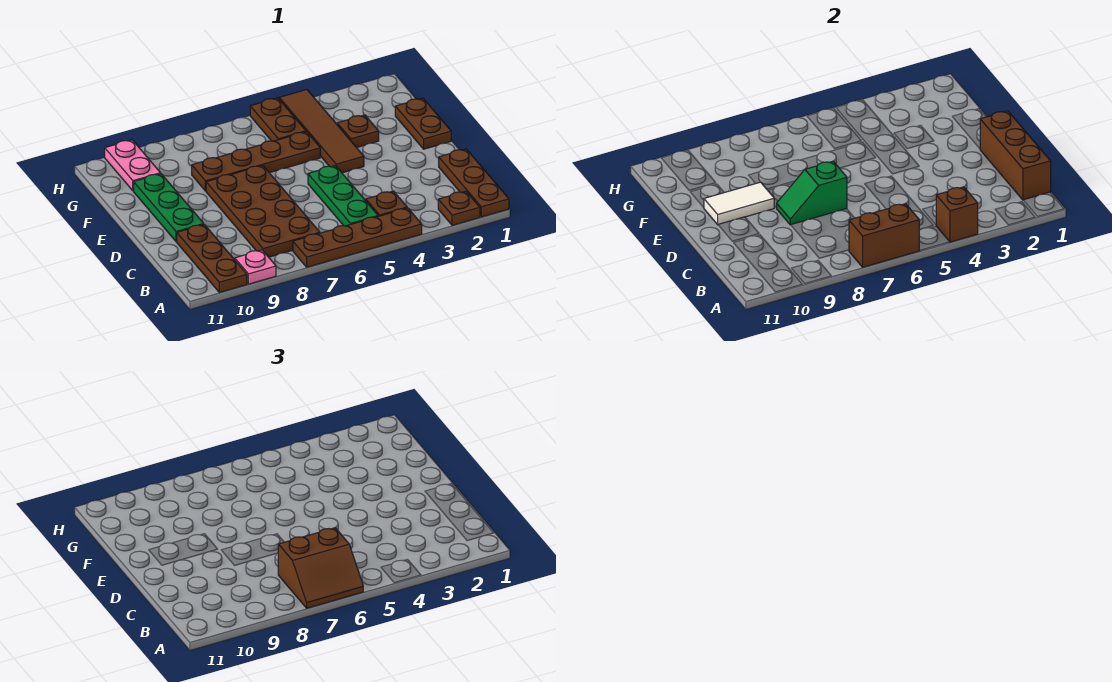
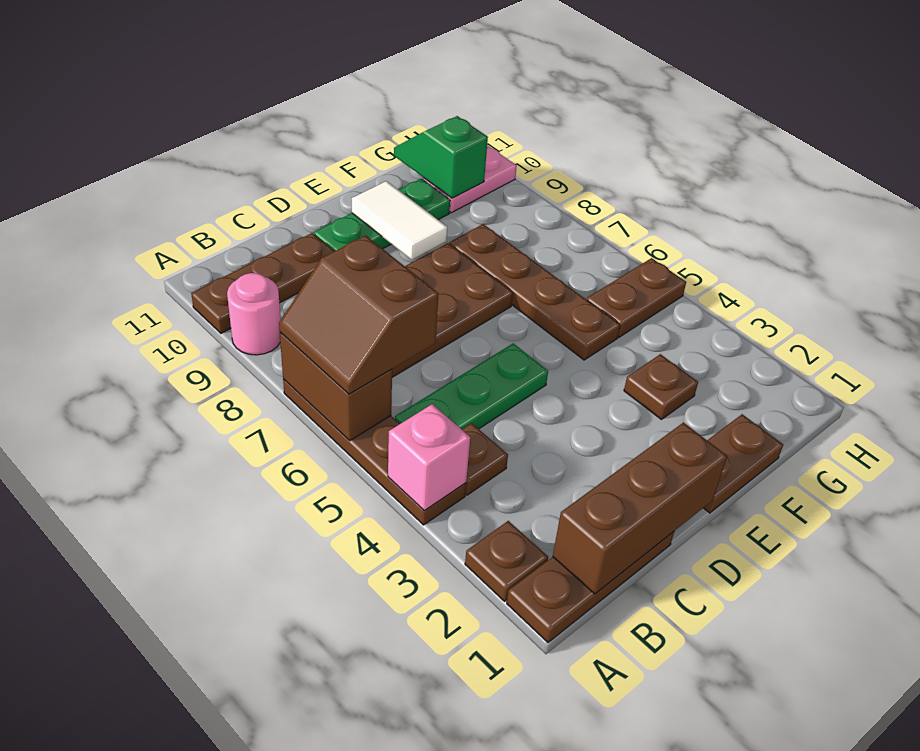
brown brick A4 level 2 -> pink brick A4 level 2
pink plate A9 level 1 -> pink round brick A9 level 1
green slope D7:D8 level 2 top 7 -> green slope G10:G11 level 2 top 10
brown tile E4:H4 level 1 -> none

